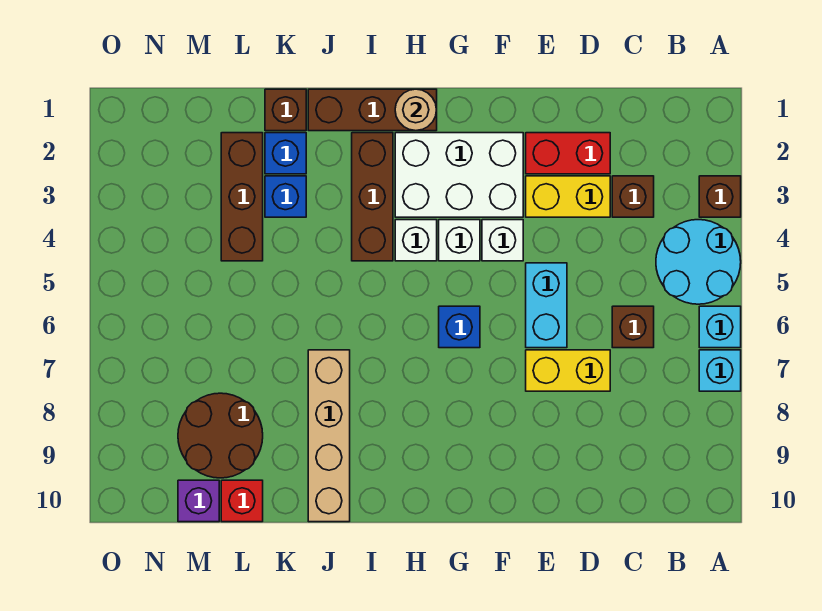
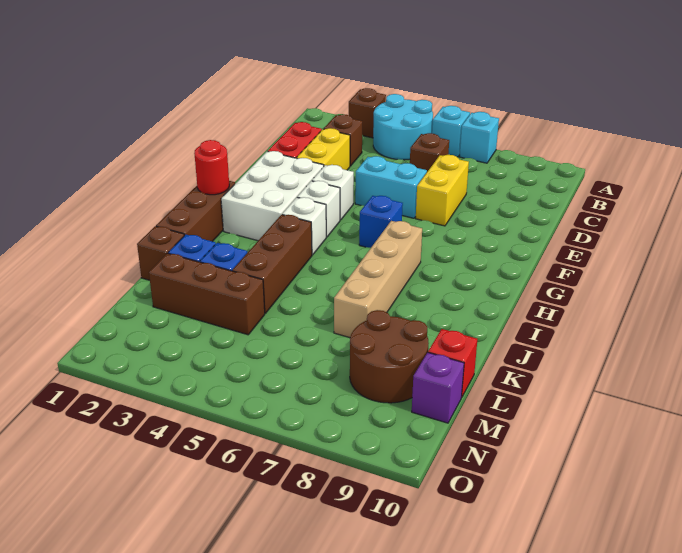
tan round brick H1 level 2 -> red round brick H1 level 2
brown brick I2:I4 level 1 -> brown brick I4:K4 level 1
tan brick J7:J10 level 1 -> tan brick H7:K7 level 1

